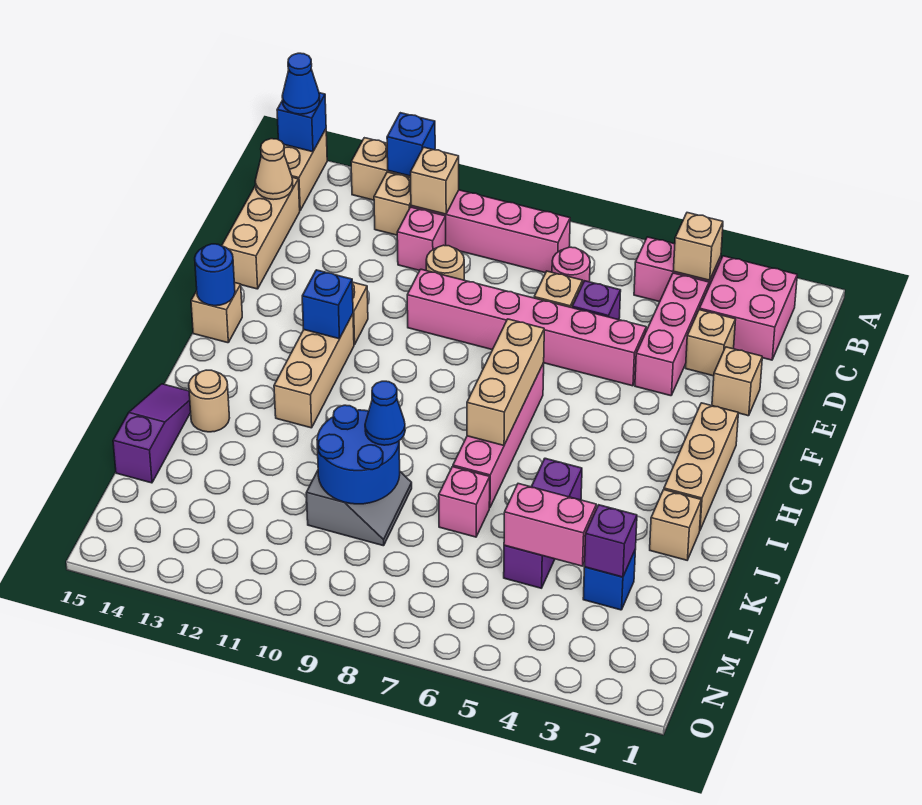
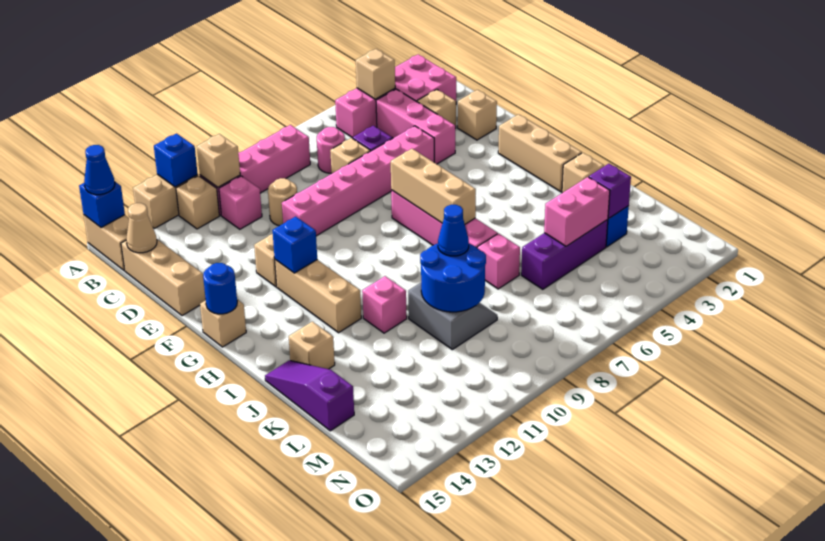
purple brick J5:L5 level 1 -> purple brick L4:L6 level 1
none -> pink brick J11 level 1
tan round brick J14 level 1 -> tan brick J14 level 1

